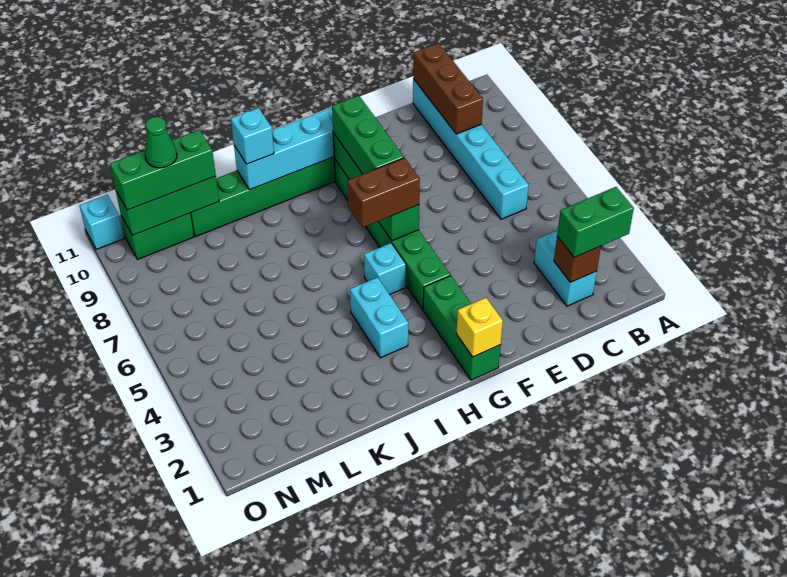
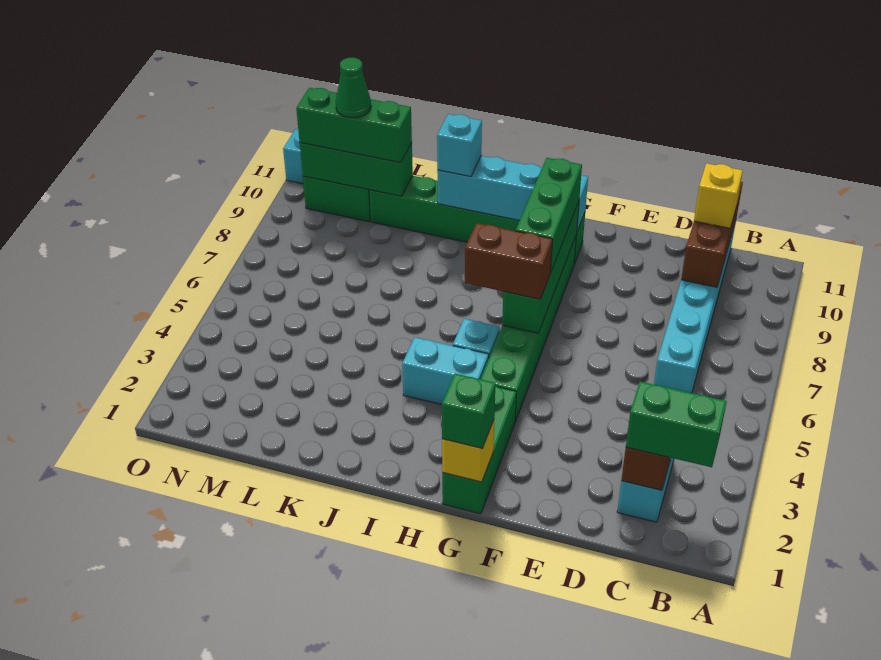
none -> yellow brick C10 level 3
none -> green brick G1 level 3
cyan brick I3:I4 level 1 -> cyan brick H4:I4 level 1

